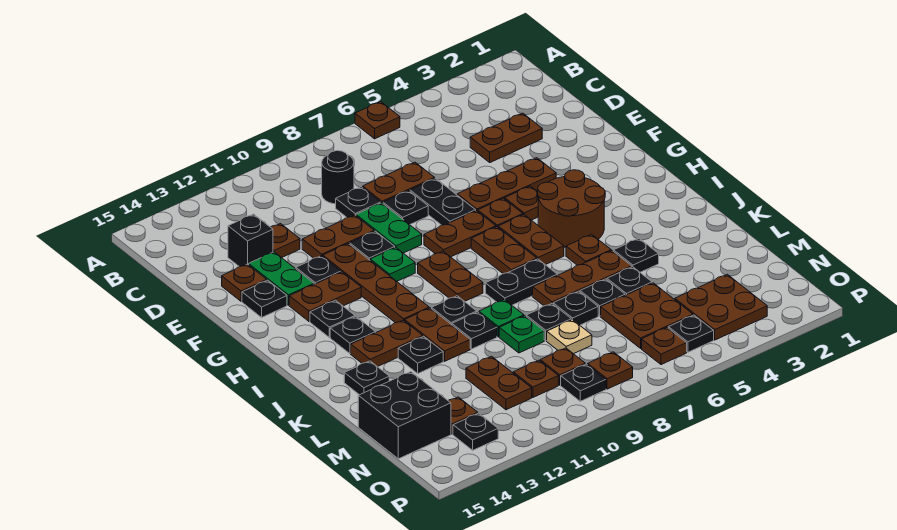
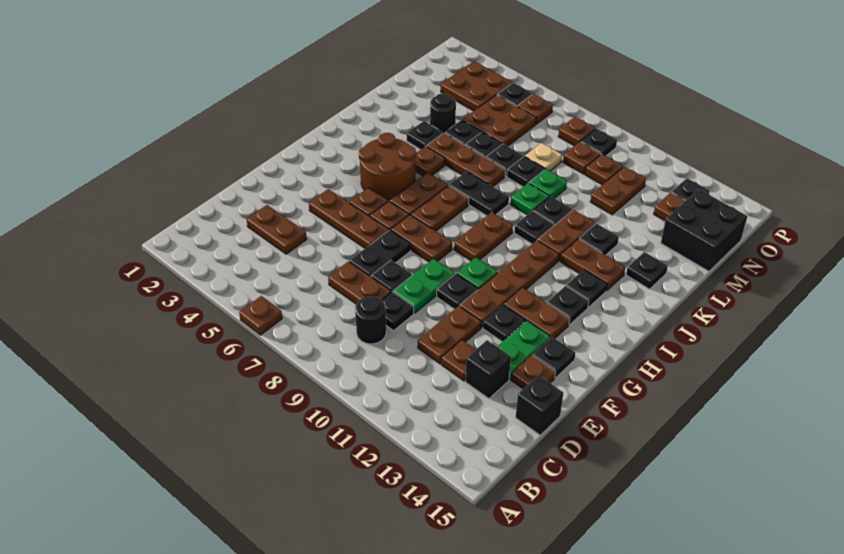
none -> black brick D15 level 1
brown plate E10:E11 level 1 -> brown plate D11:E11 level 1
none -> black round brick L4 level 1

